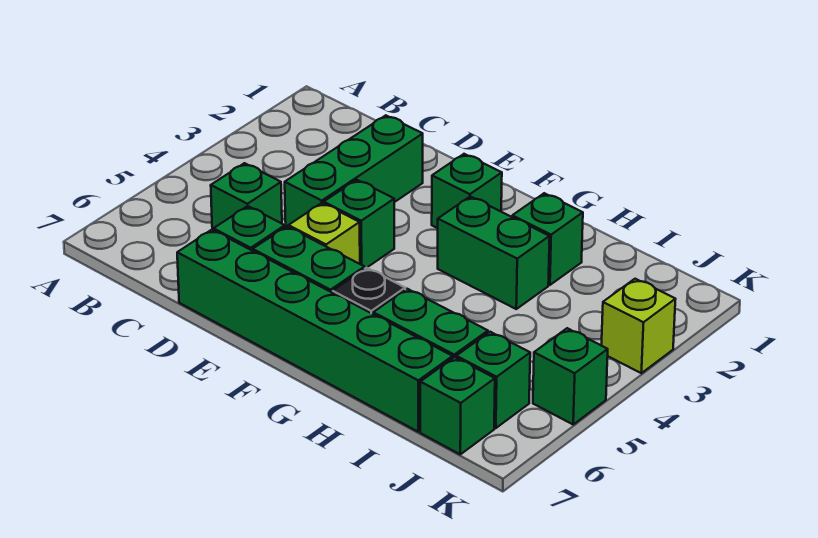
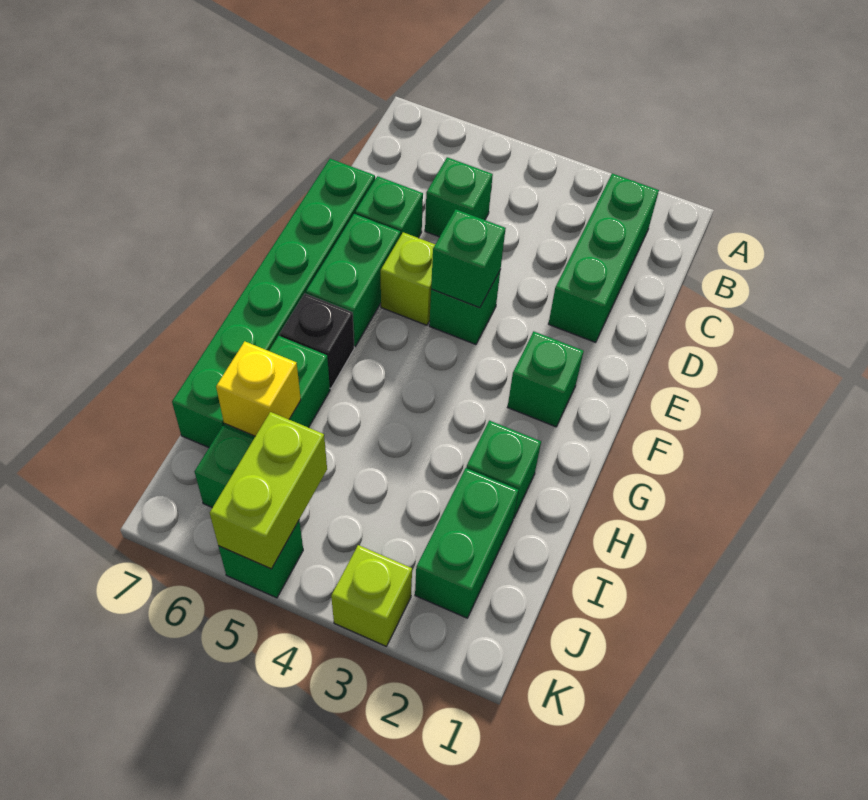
green brick D2:D4 level 1 -> green brick B2:D2 level 1
green brick G3:H3 level 1 -> green brick I2:J2 level 1
none -> yellow brick I6 level 2
none -> lime brick J5:K5 level 2
green brick J7 level 1 -> green brick E4 level 2

